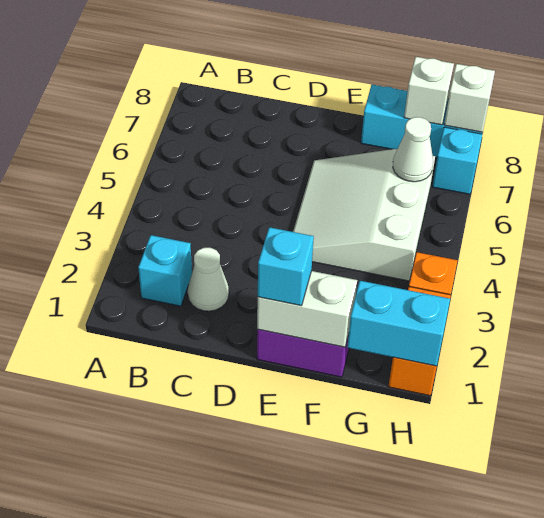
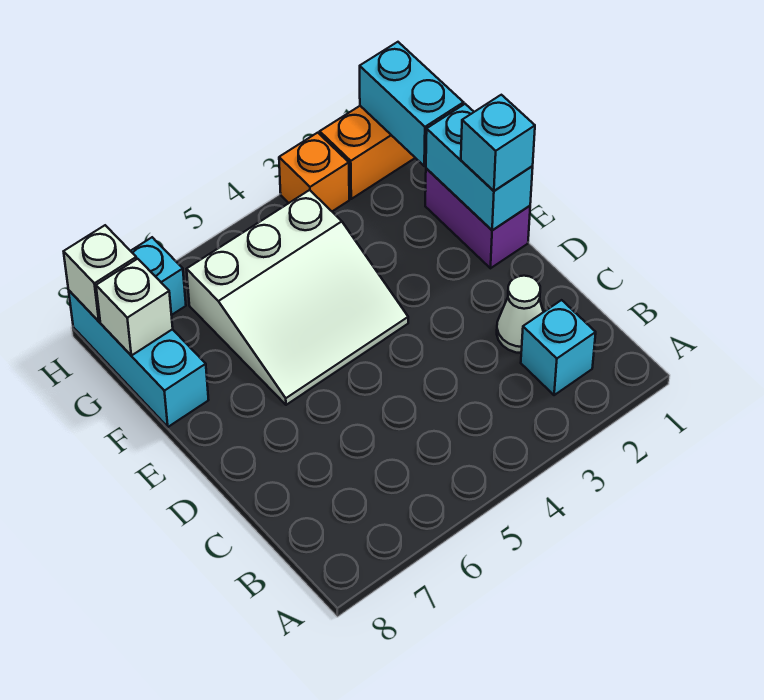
white brick E1:F1 level 2 -> cyan brick E1:F1 level 2
white cone G6 level 2 -> none

